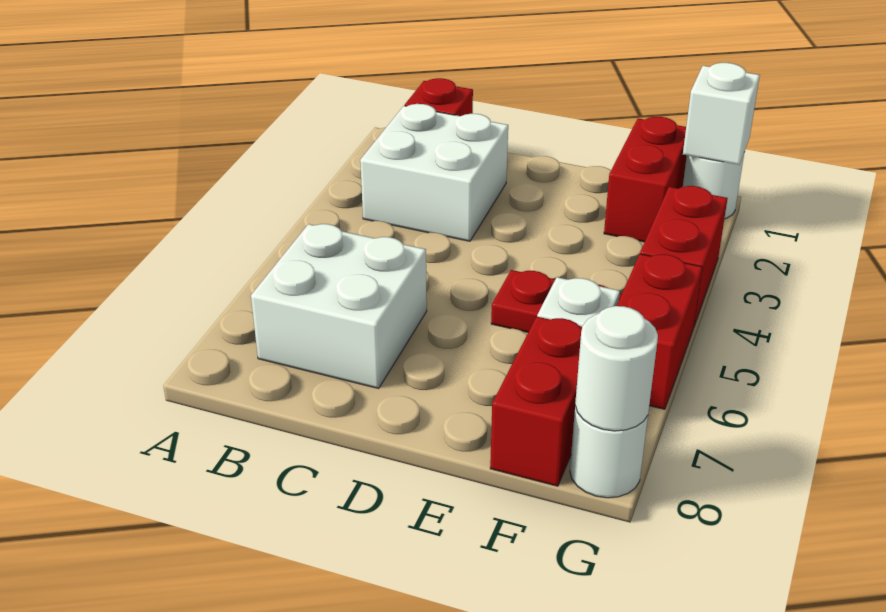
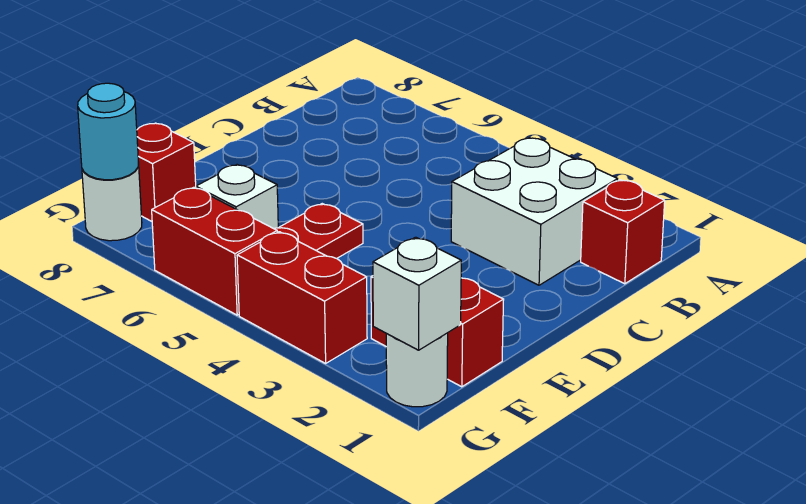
white brick B6:C7 level 1 -> none
red brick F7:F8 level 1 -> red brick F8 level 1
white round brick G8 level 2 -> cyan round brick G8 level 2

